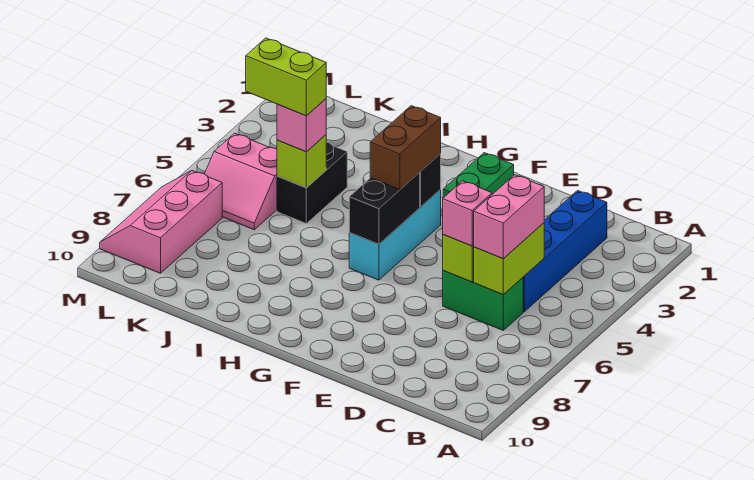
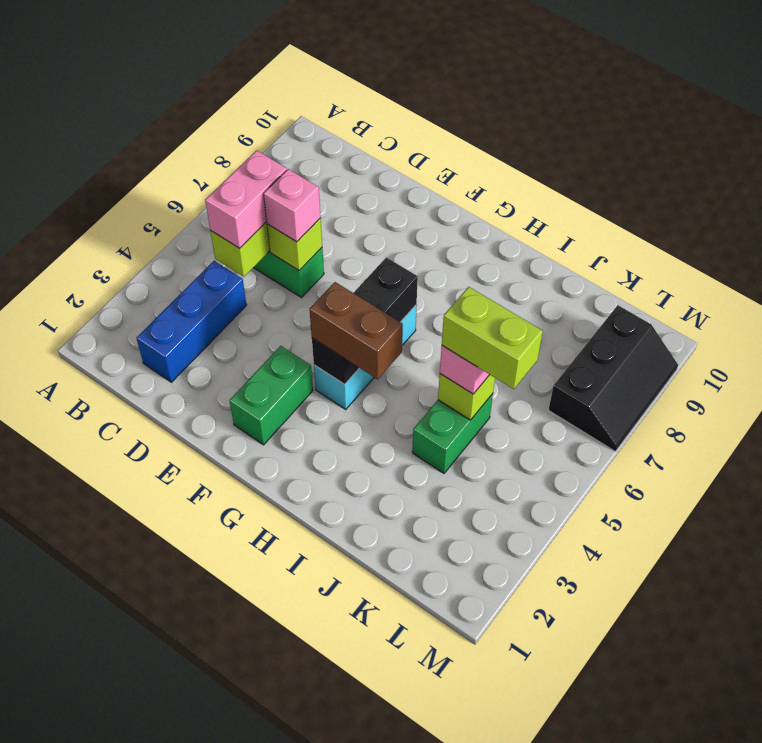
blue brick C2:C5 level 1 -> blue brick C2:C4 level 1
brown brick G4:G5 level 3 -> brown brick G4:H4 level 3
black brick J4:J5 level 1 -> green brick J4:J5 level 1
pink slope K5:L6 level 1 top 5 -> none
pink slope L7:M9 level 1 top L -> black slope L7:M9 level 1 top L

